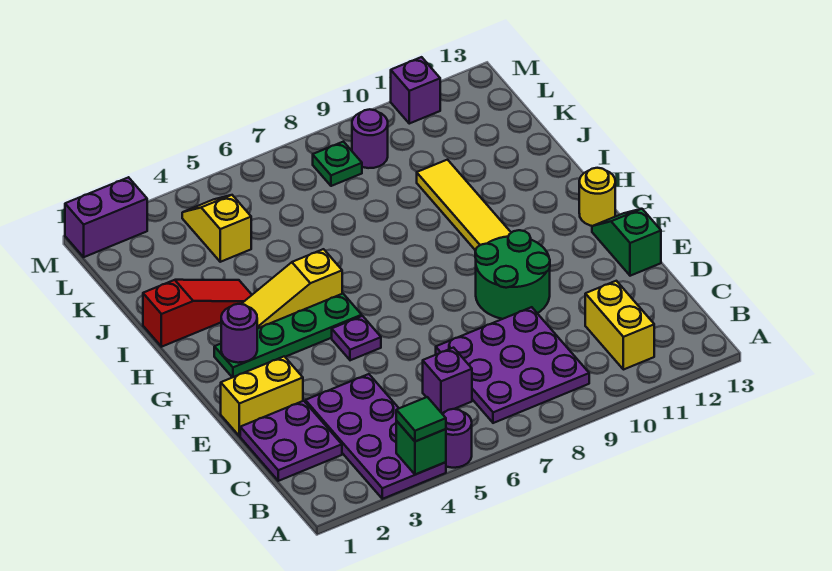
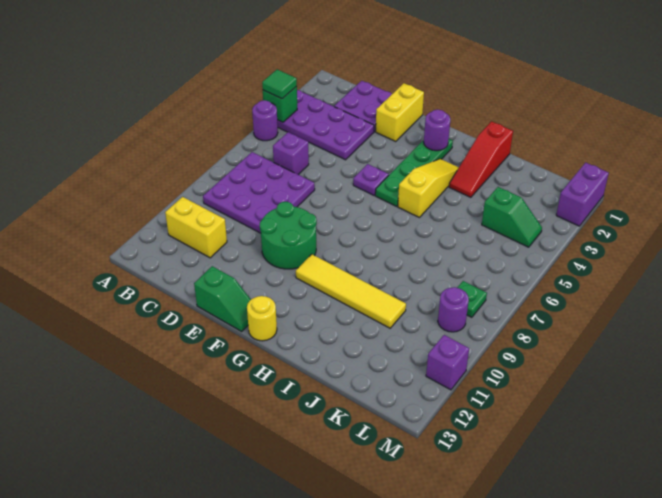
yellow slope K4:L4 level 1 top K -> green slope K4:L4 level 1 top K

